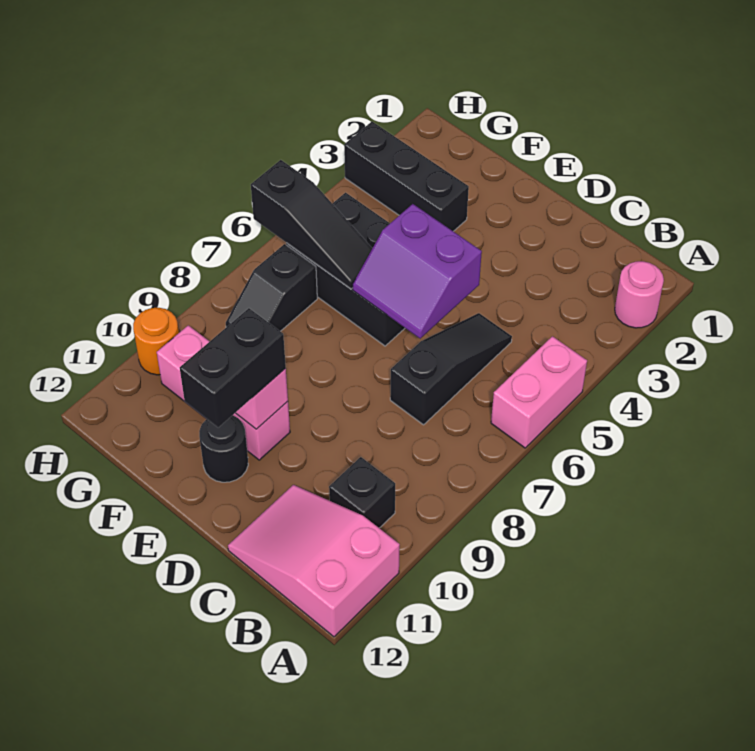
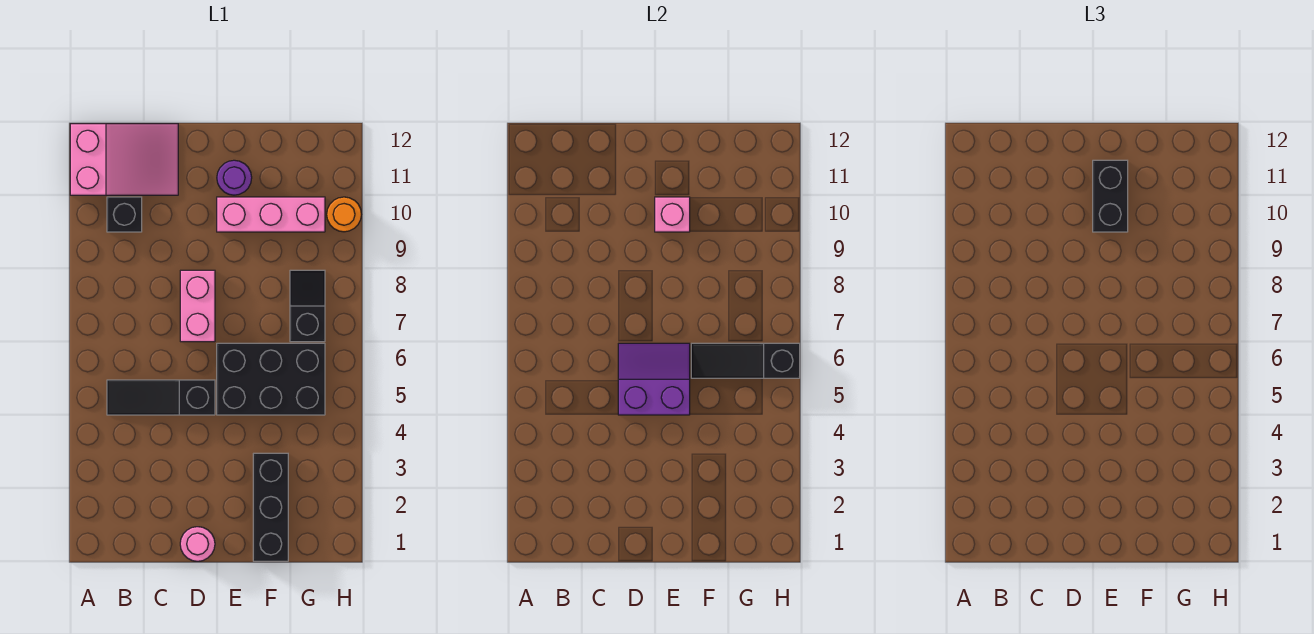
pink round brick A2 level 1 -> pink round brick D1 level 1
pink brick A5:A6 level 1 -> pink brick D7:D8 level 1
black slope C5:C7 level 1 top 7 -> black slope B5:D5 level 1 top D
black round brick E11 level 1 -> purple round brick E11 level 1
black brick F3:H3 level 1 -> black brick F1:F3 level 1

